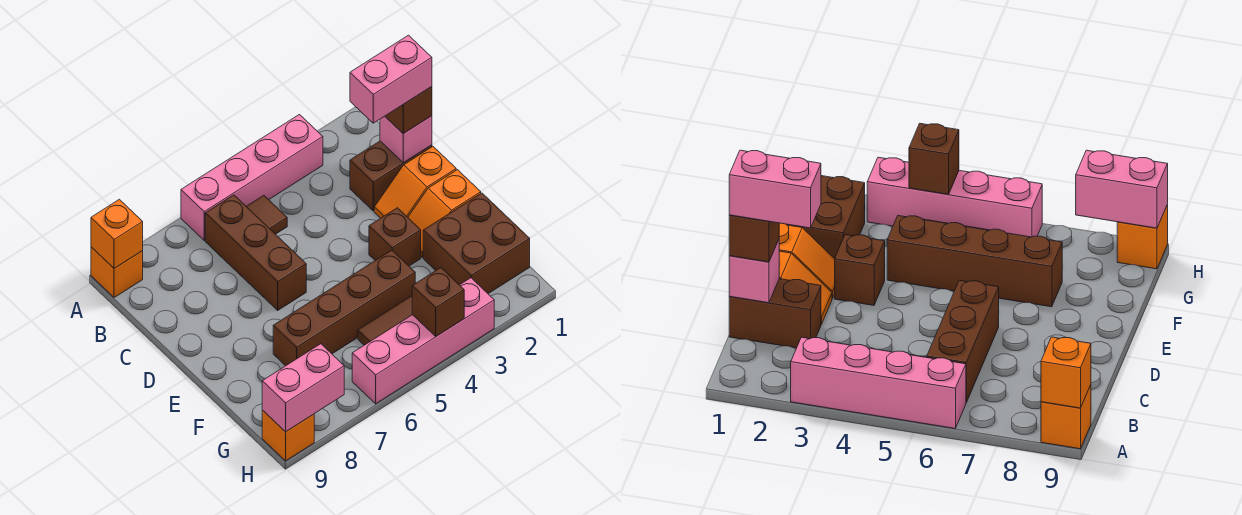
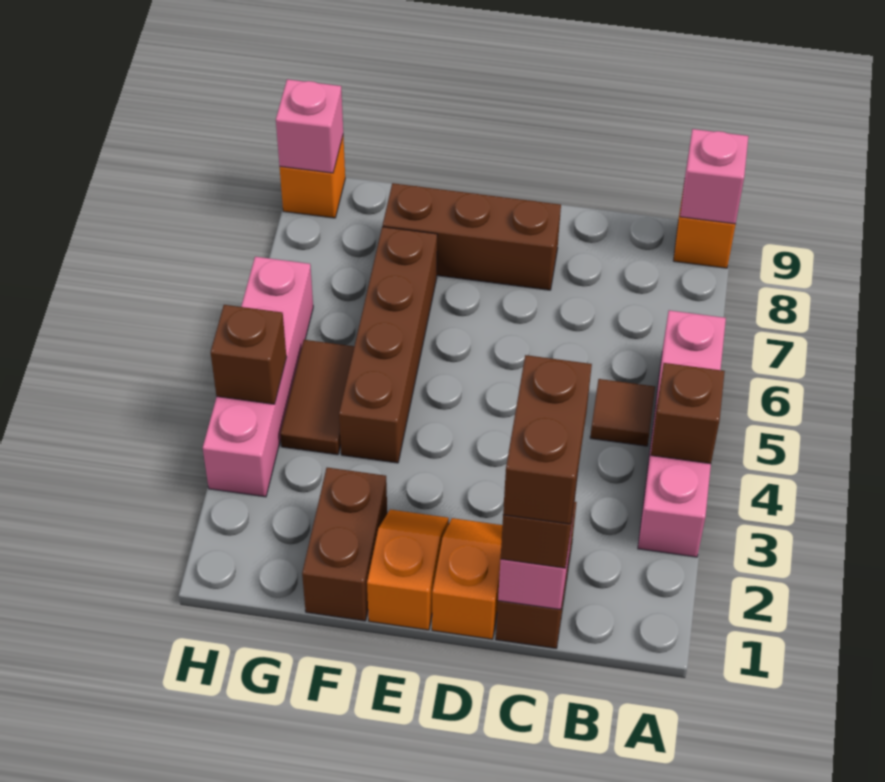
orange brick A9 level 2 -> pink brick A9 level 2
brown brick B6:D6 level 1 -> brown brick D8:F8 level 1
pink brick C1:C2 level 4 -> brown brick C1:C2 level 4
brown brick E3 level 1 -> brown brick A4 level 2
brown brick F1:G2 level 1 -> brown brick F1:F2 level 1
pink brick H8:H9 level 2 -> pink brick H9 level 2

